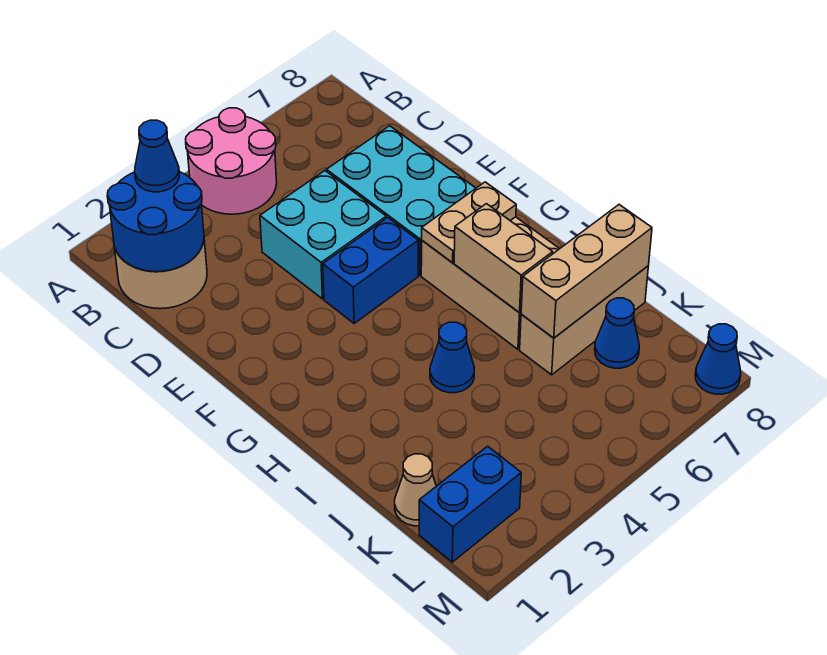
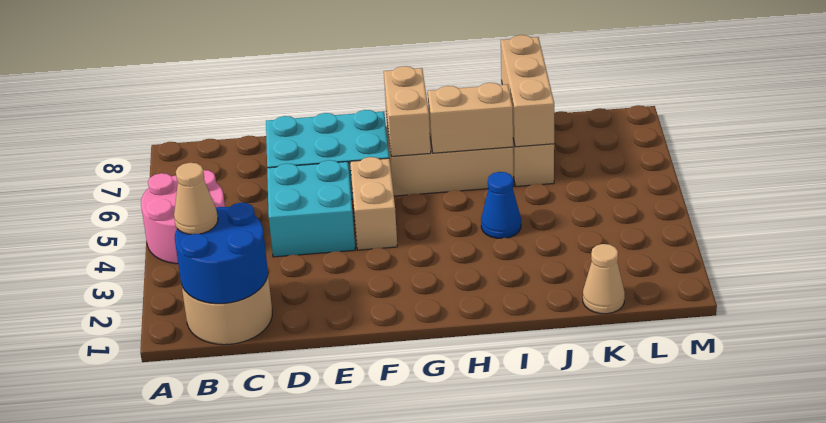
blue cone B2 level 3 -> tan cone B2 level 3
blue brick F4:F5 level 1 -> tan brick F4:F5 level 1
tan plate G6:G7 level 2 -> tan brick G6:G7 level 2
blue cone K7 level 1 -> none
blue brick L1:L2 level 1 -> none
blue cone M8 level 1 -> none

